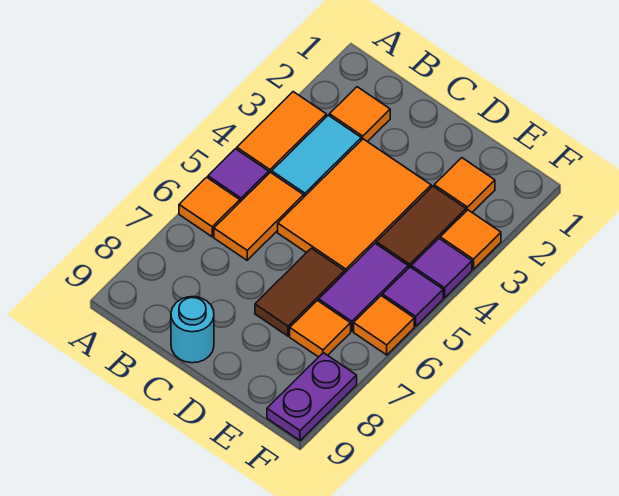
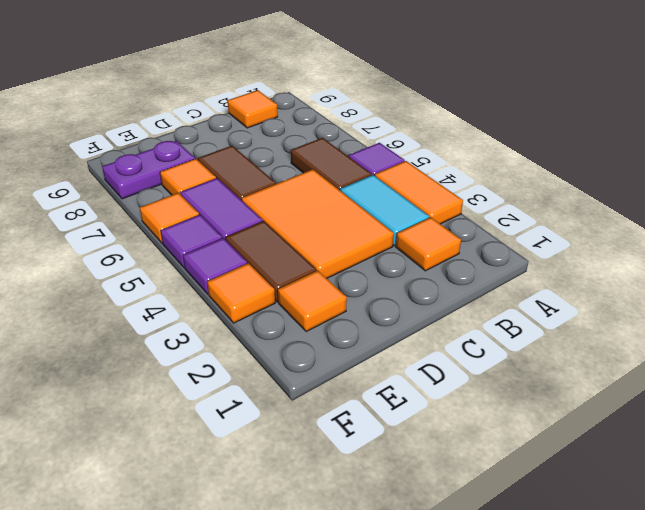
orange tile A6 level 1 -> orange tile B9 level 1
orange tile B5:B6 level 1 -> brown tile B5:B6 level 1
cyan round brick C9 level 1 -> none
purple plate F8:F9 level 1 -> purple plate E8:F8 level 1

